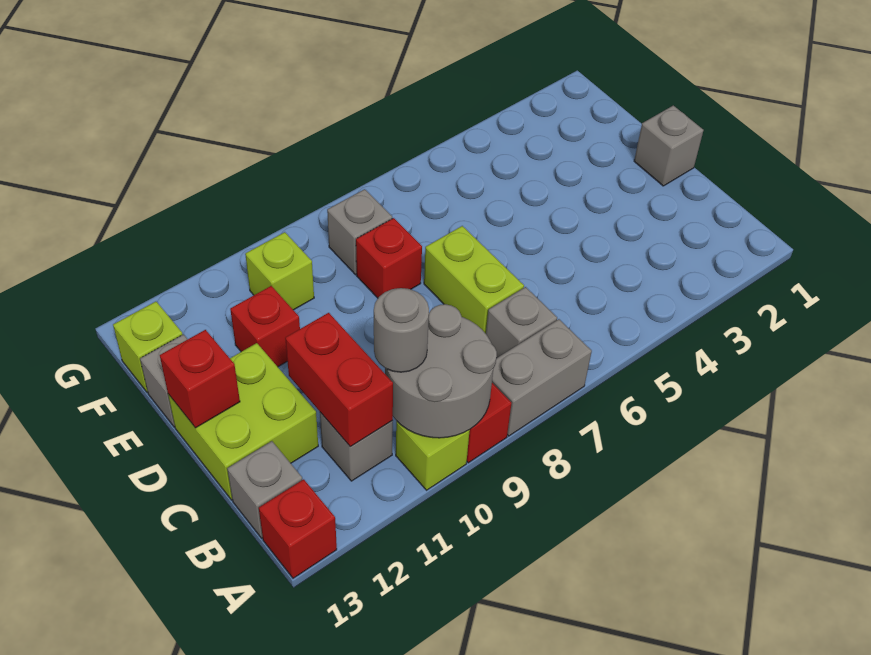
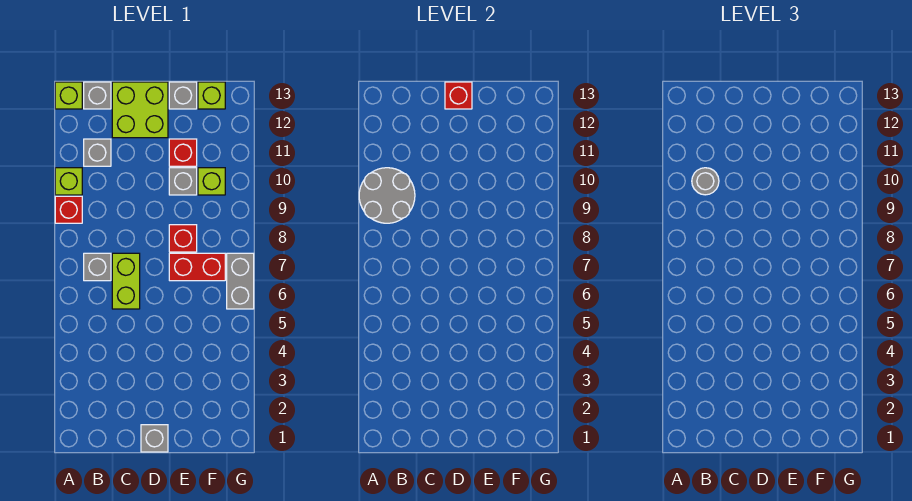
grey brick A7:A8 level 1 -> grey brick G6:G7 level 1
red brick A13 level 1 -> lime brick A13 level 1
red brick B11:C11 level 2 -> red brick E7:F7 level 1
lime brick C7:D7 level 1 -> lime brick C6:C7 level 1
grey brick F8 level 1 -> grey brick E10 level 1

